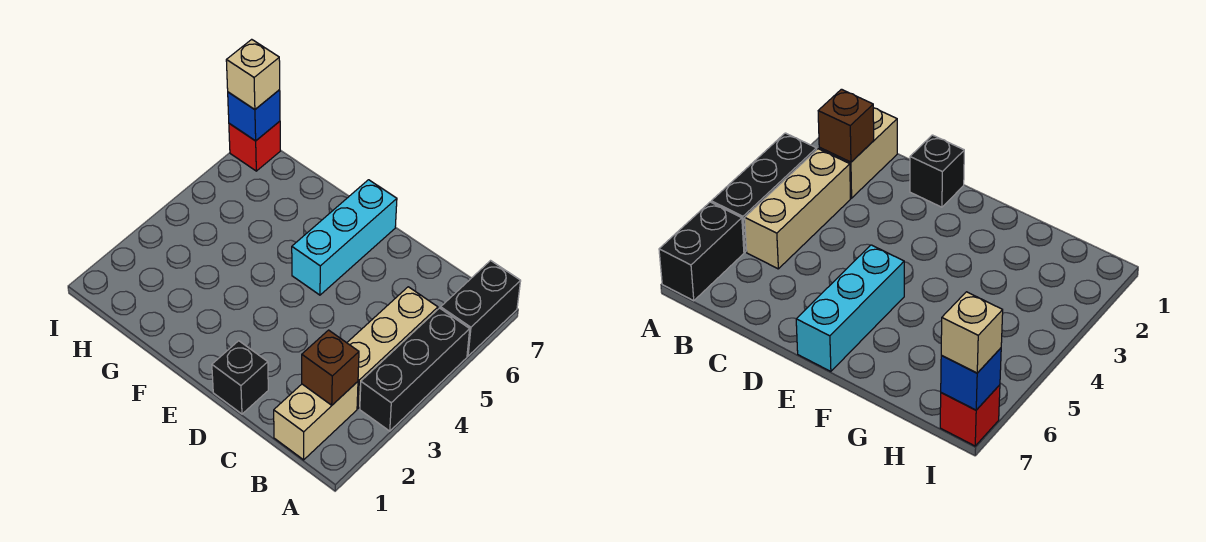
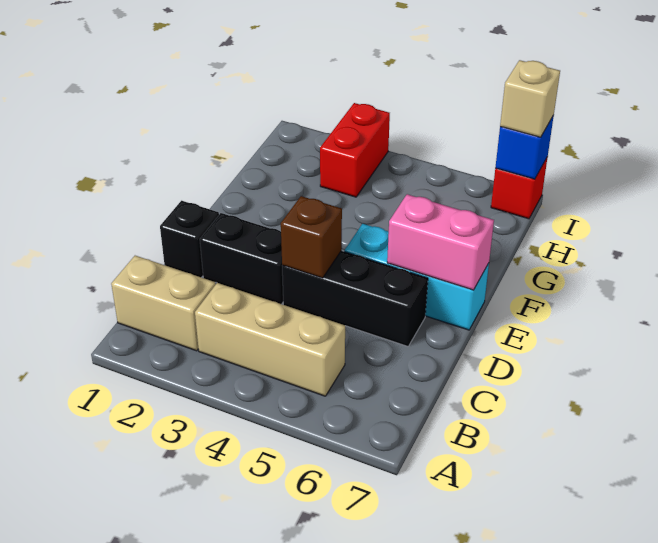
black brick A3:A5 level 1 -> black brick D4:D6 level 1
black brick A6:A7 level 1 -> black brick D2:D3 level 1
brown brick B2 level 2 -> brown brick D4 level 2
none -> pink brick E6:E7 level 2
none -> red brick H3:I3 level 1

